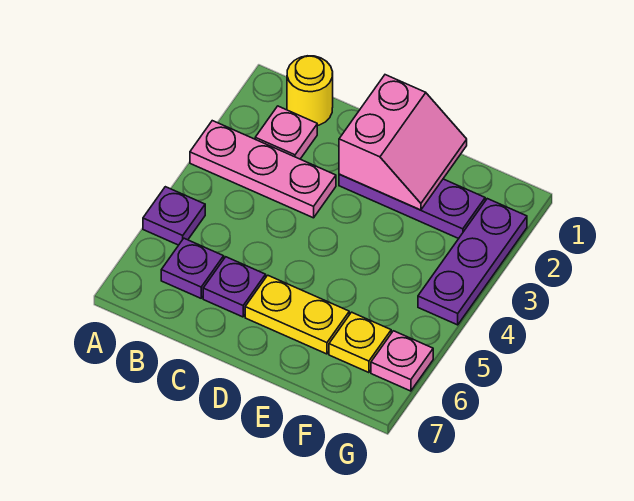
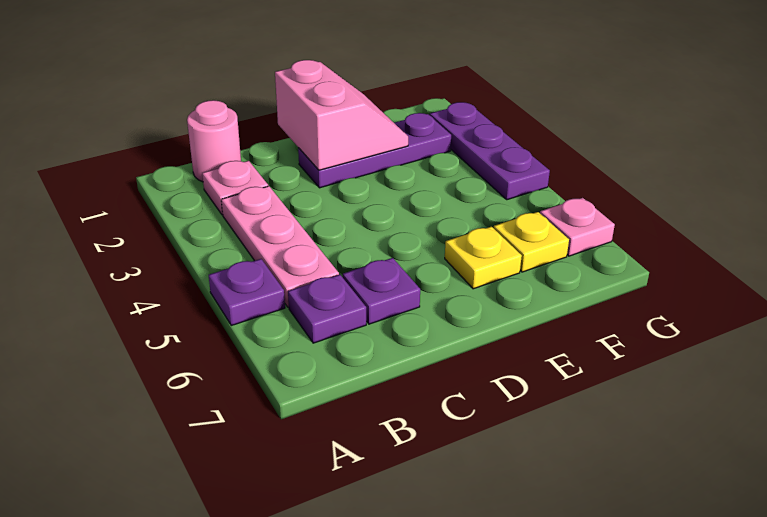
pink plate A3:C3 level 1 -> pink plate B3:B5 level 1
yellow round brick B1 level 1 -> pink round brick B1 level 1
yellow plate D6:E6 level 1 -> yellow plate E6 level 1

